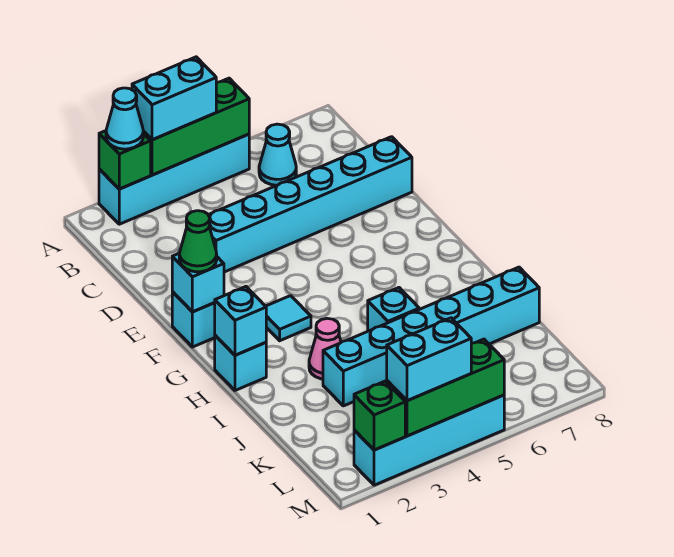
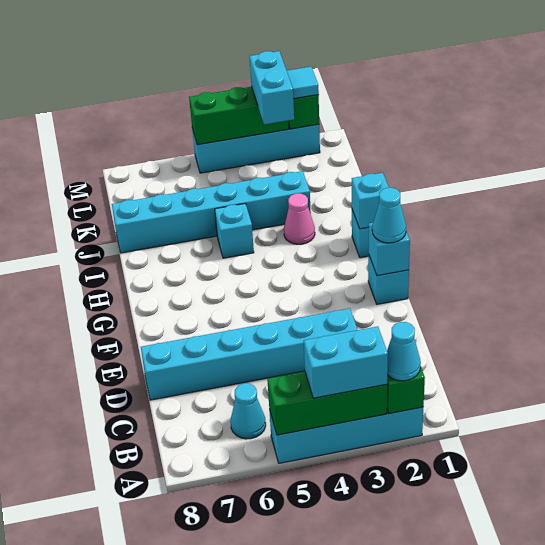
green cone F1 level 3 -> cyan cone F1 level 3
cyan tile G3 level 1 -> cyan tile M2 level 3
cyan brick M3:M4 level 3 -> cyan brick L3:M3 level 3

